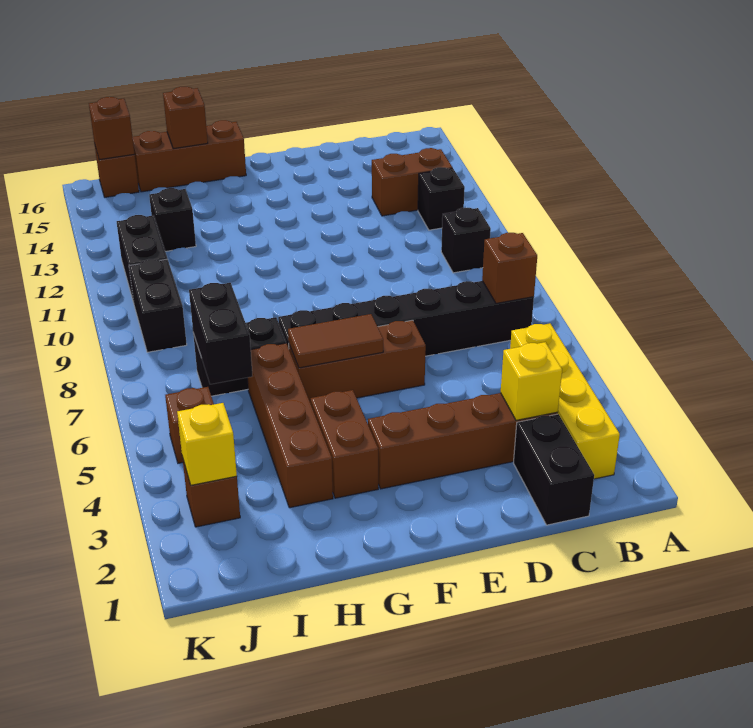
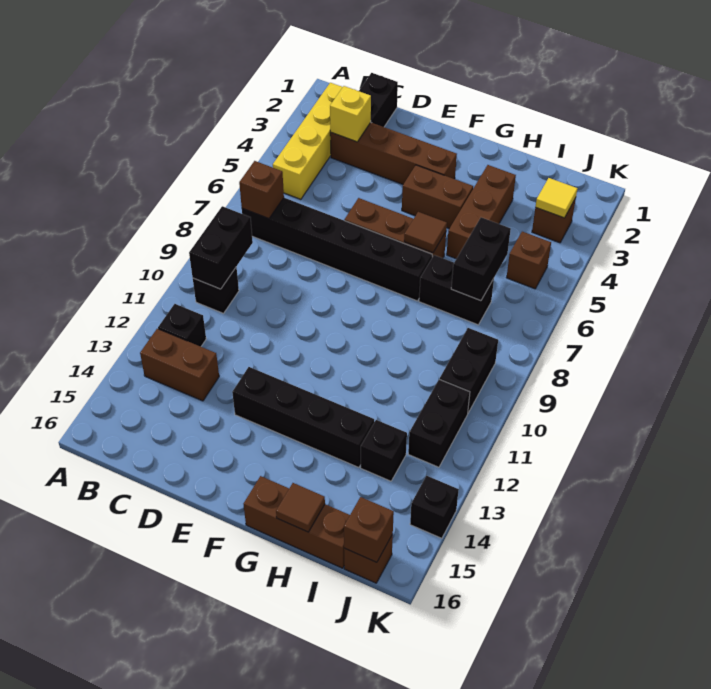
none -> black brick B9:B10 level 2
none -> black brick E13:H13 level 1
brown tile F6:G6 level 2 -> brown tile G6 level 2
brown brick G3:G4 level 1 -> brown brick F4:G4 level 1
brown brick H3:H6 level 1 -> brown brick H3:H5 level 1
brown brick H16 level 2 -> brown tile H16 level 2
yellow brick J3 level 2 -> yellow tile J3 level 2
none -> black brick K14 level 1

